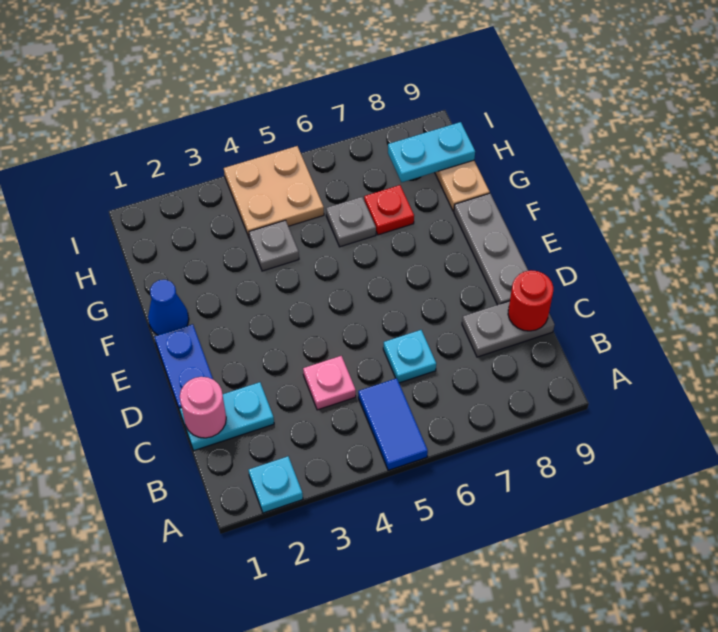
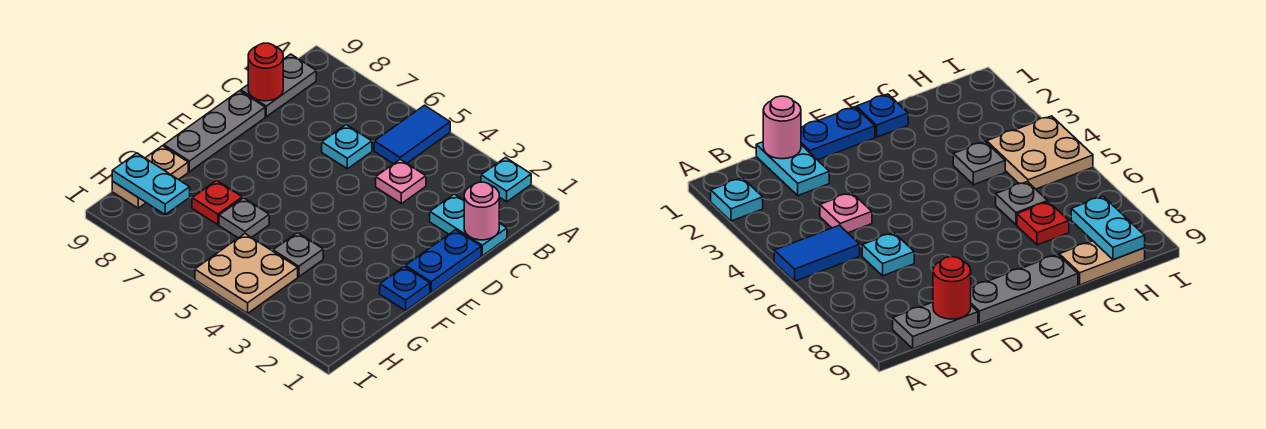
grey plate C8:C9 level 1 -> grey plate B9:C9 level 1
blue cone F1 level 1 -> blue plate F1 level 1

